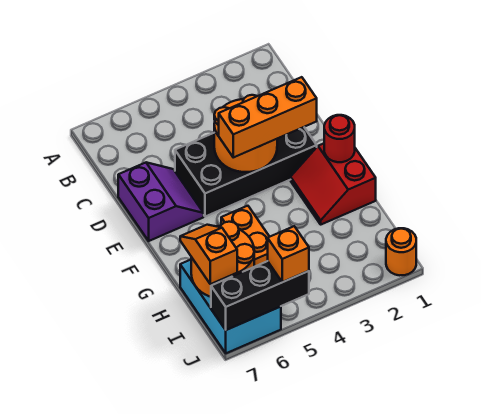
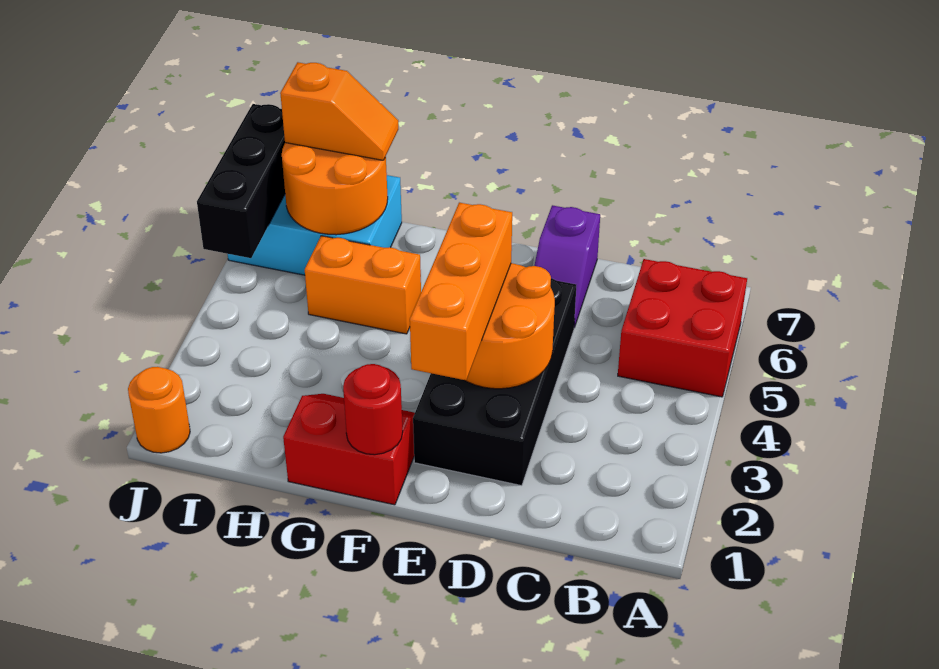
none -> red brick A5:B6 level 1
purple slope D6:E7 level 1 top 7 -> purple slope D6:D7 level 1 top 7
orange brick J5 level 3 -> none

